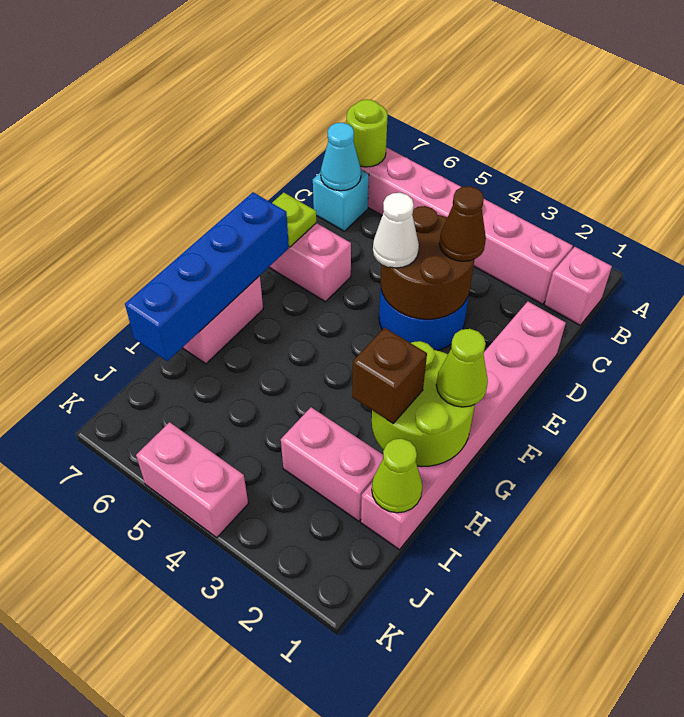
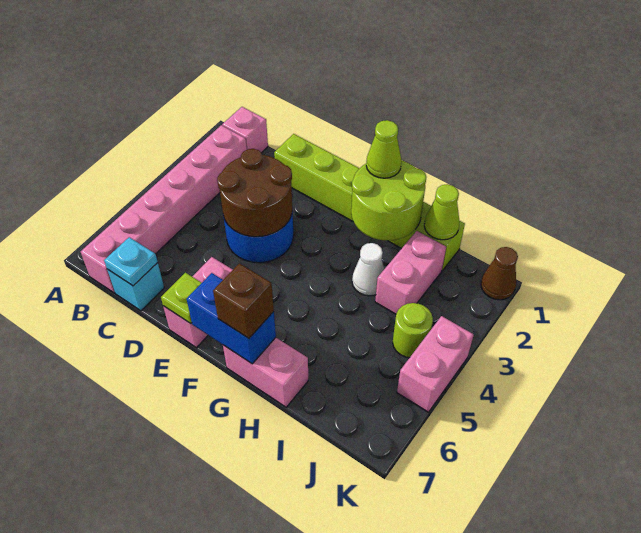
lime round brick B7 level 2 -> lime round brick J4 level 1
cyan cone C7 level 2 -> cyan plate C7 level 2
pink brick D1:I1 level 1 -> lime brick D1:I1 level 1
brown cone D3 level 3 -> brown cone K1 level 1
white cone E4 level 3 -> white cone H3 level 1
blue brick F7:I7 level 2 -> blue brick F7:G7 level 2
brown brick H2 level 3 -> brown brick G7 level 3

